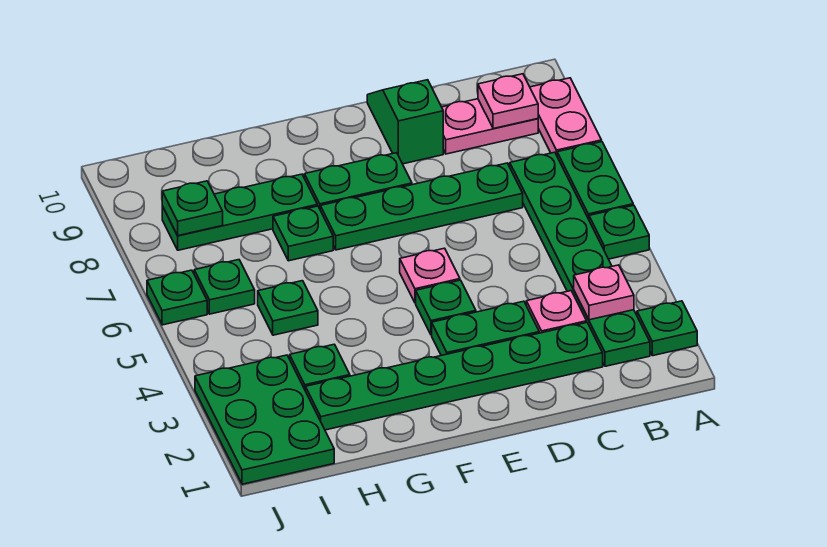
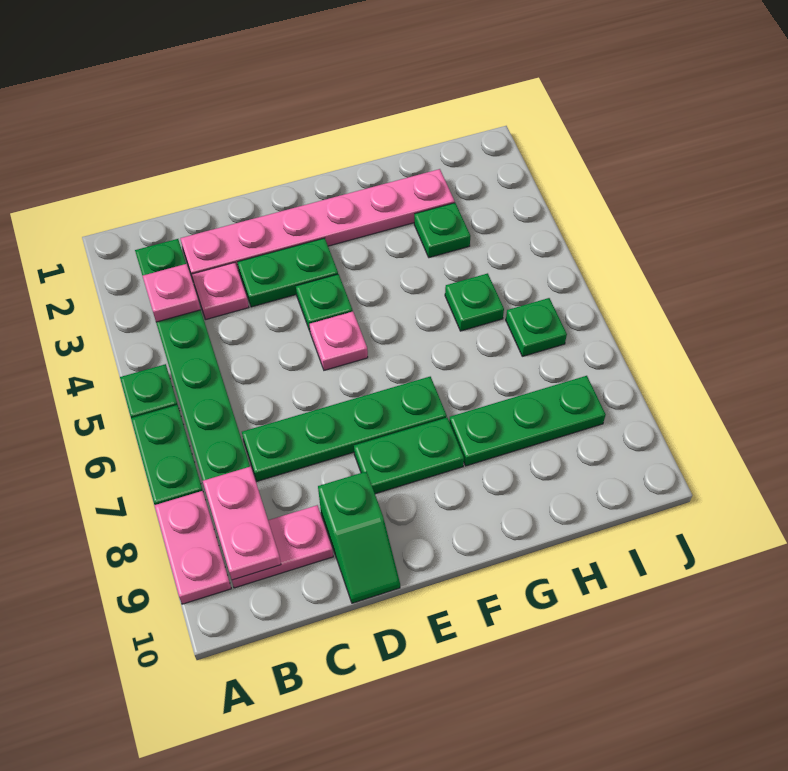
green plate A2 level 1 -> none
pink plate B9 level 2 -> pink plate B8:B9 level 2
green plate C2:H2 level 1 -> pink plate C2:H2 level 1
green plate G7 level 1 -> none
green plate I1:J3 level 1 -> none
green plate I8 level 2 -> none
green plate J6 level 1 -> none

